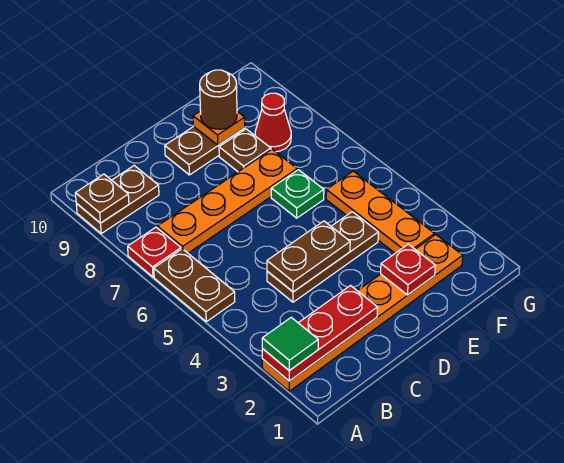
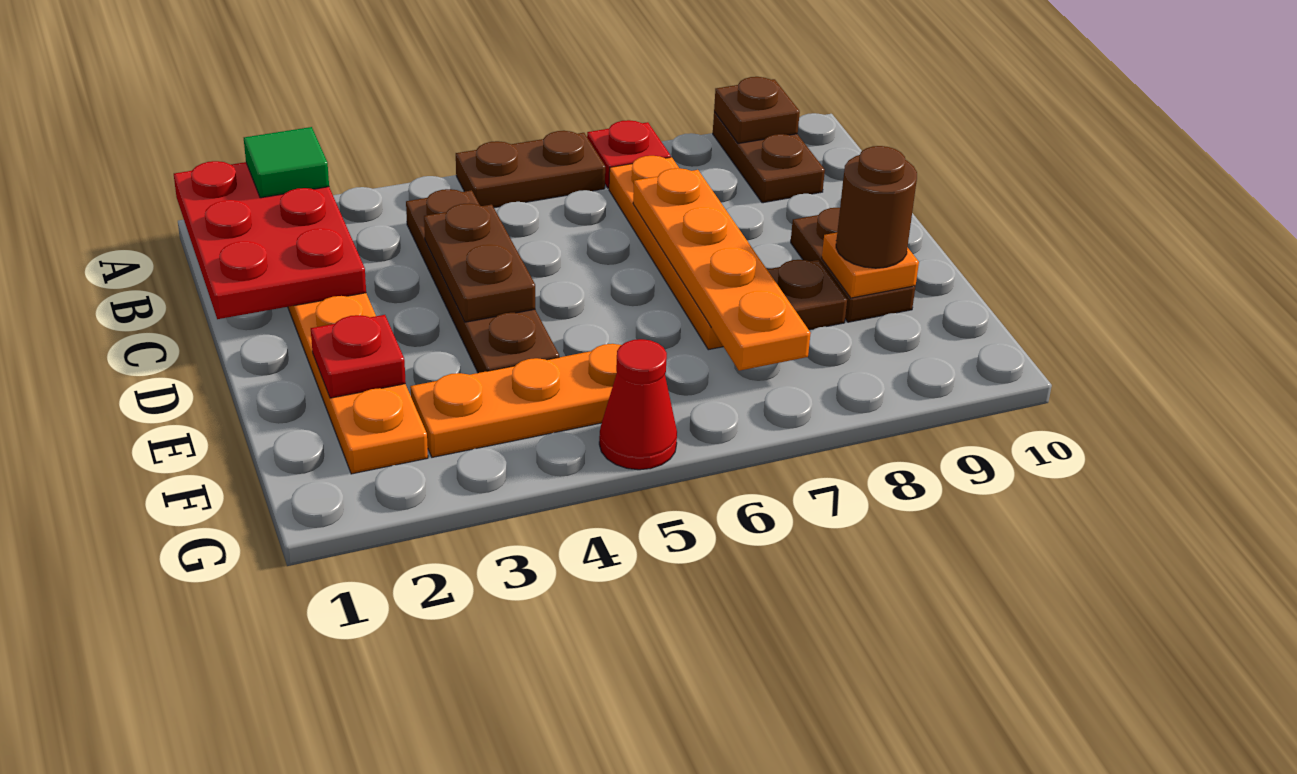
red plate A2:C2 level 2 -> red plate A1:C2 level 2
brown plate C4:E4 level 1 -> brown plate B4:E4 level 1
none -> orange plate C7:F7 level 2
green plate E6 level 1 -> none
red cone F8 level 1 -> red cone G5 level 1

